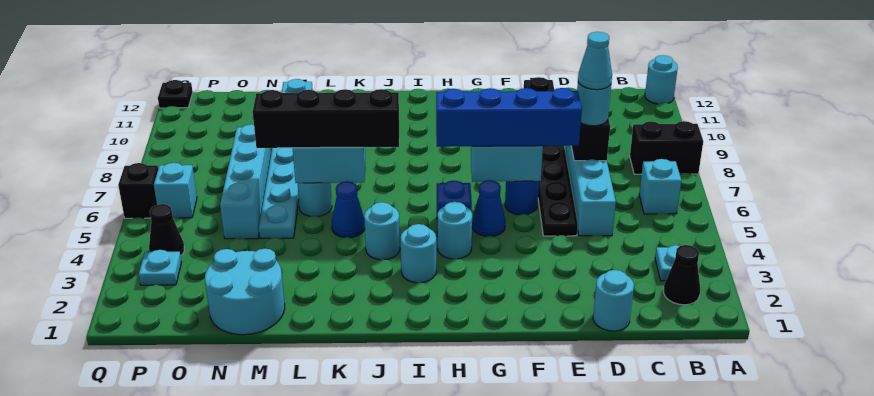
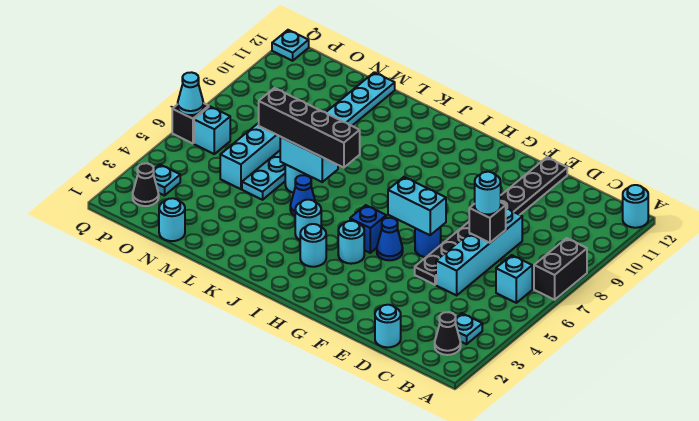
black brick A8:B8 level 1 -> black brick A7:A8 level 1
cyan cone D7 level 4 -> cyan cone Q6 level 2
blue brick E6:H6 level 3 -> none
cyan round brick M1:N2 level 1 -> cyan round brick N1 level 1
black cone P4 level 1 -> black cone P2 level 1
black plate Q12 level 1 -> cyan plate Q12 level 1

